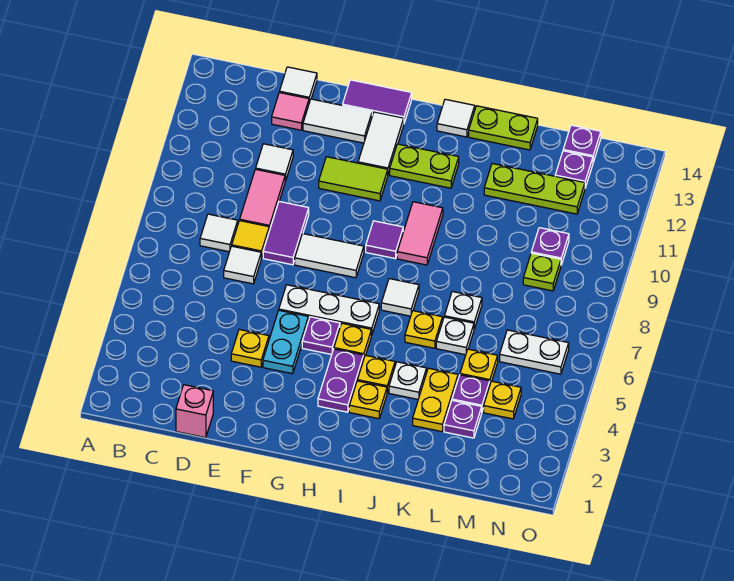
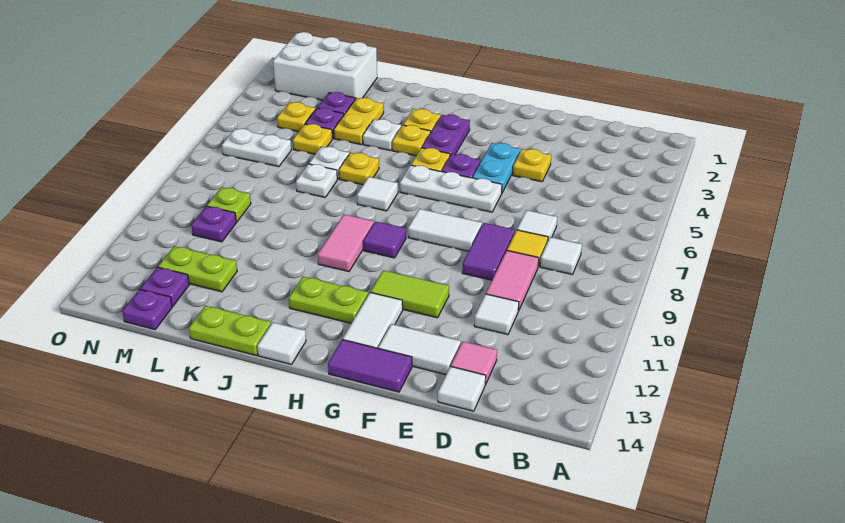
pink brick D1 level 1 -> none
lime plate K12:M12 level 1 -> lime plate L12:M12 level 1
none -> white brick L1:N2 level 1

